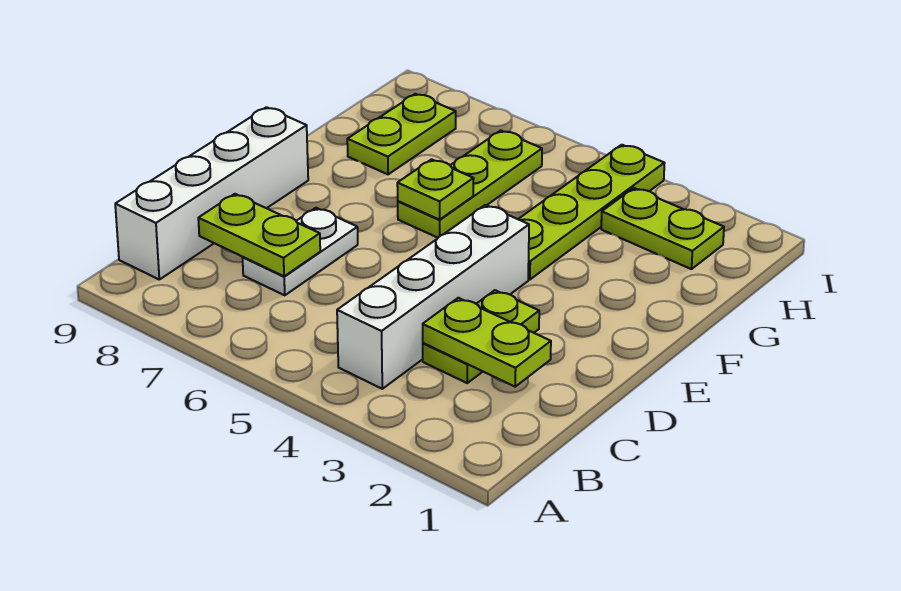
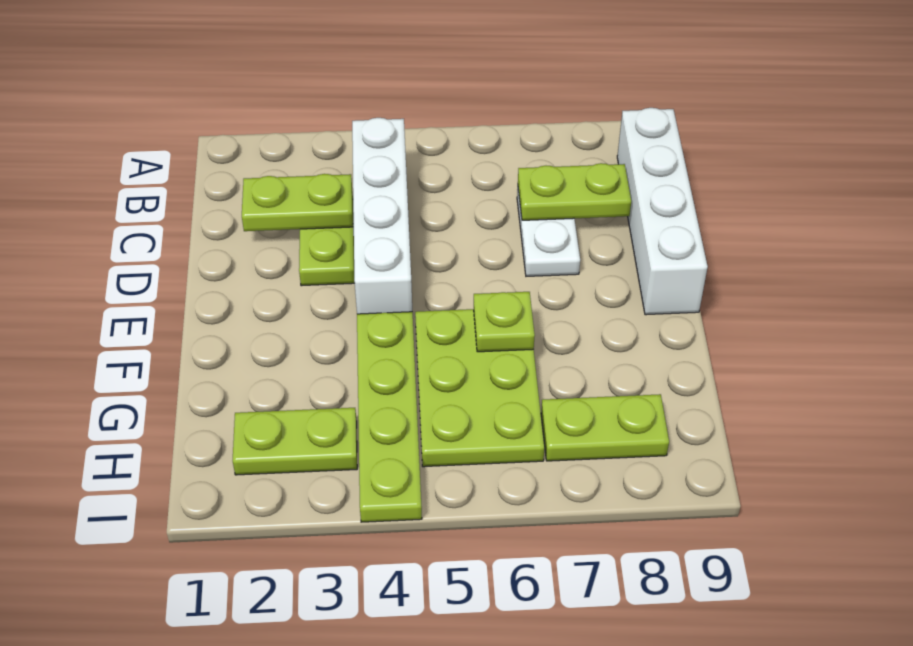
lime plate F6:H6 level 1 -> lime plate F5:H6 level 1
lime plate G8:H8 level 1 -> lime plate H7:H8 level 1

